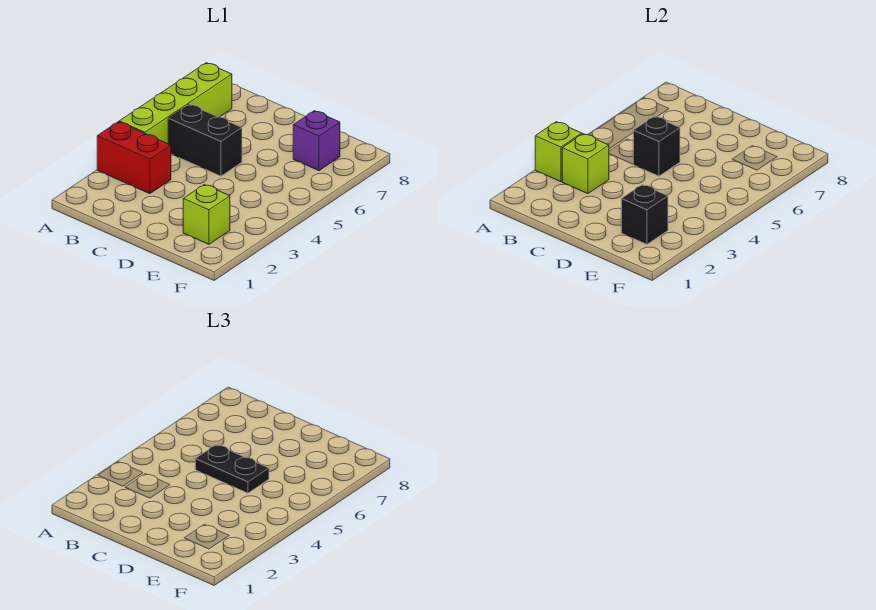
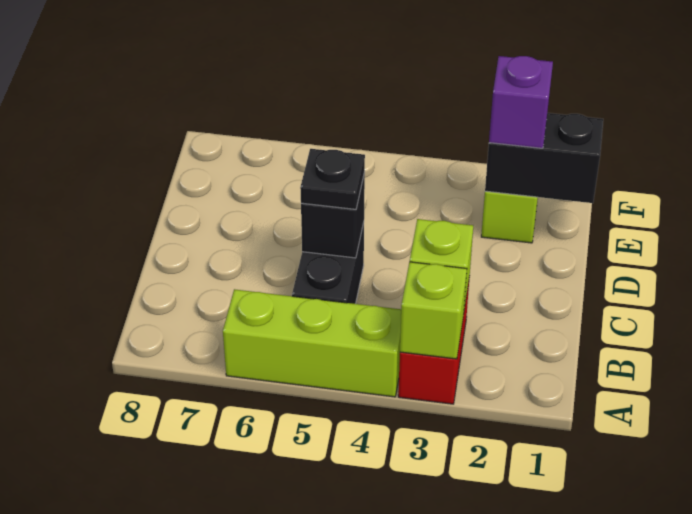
lime brick A4:A7 level 1 -> lime brick A4:A6 level 1
black plate C5:D5 level 3 -> black plate C5 level 3
black brick E2 level 2 -> black brick E1:E2 level 2
purple brick E7 level 1 -> purple brick E2 level 3

